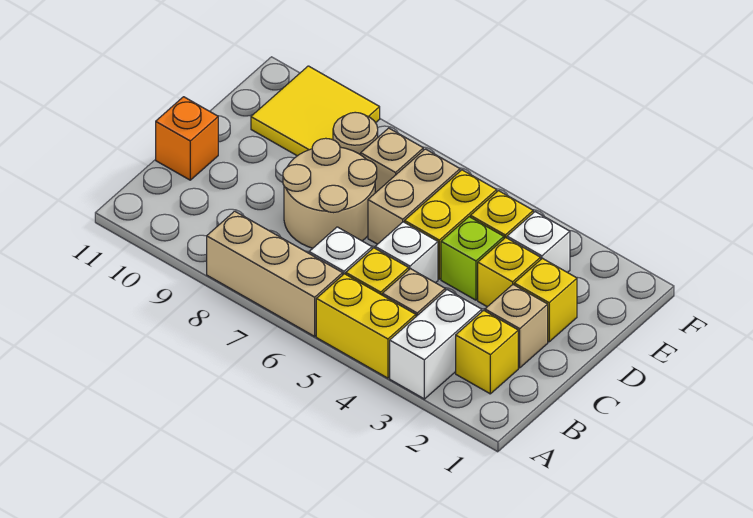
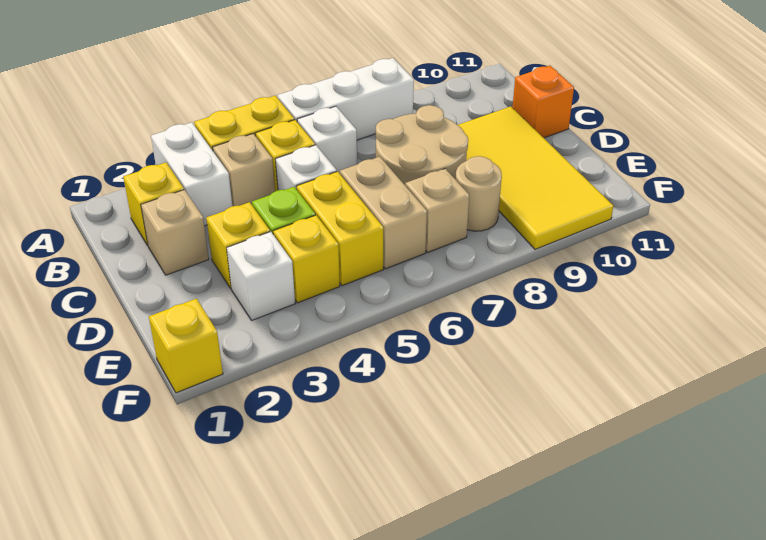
tan brick A6:A8 level 1 -> white brick A6:A8 level 1
yellow brick D2 level 1 -> yellow brick F1 level 1
yellow tile E9:F10 level 1 -> yellow tile C9:F10 level 1

